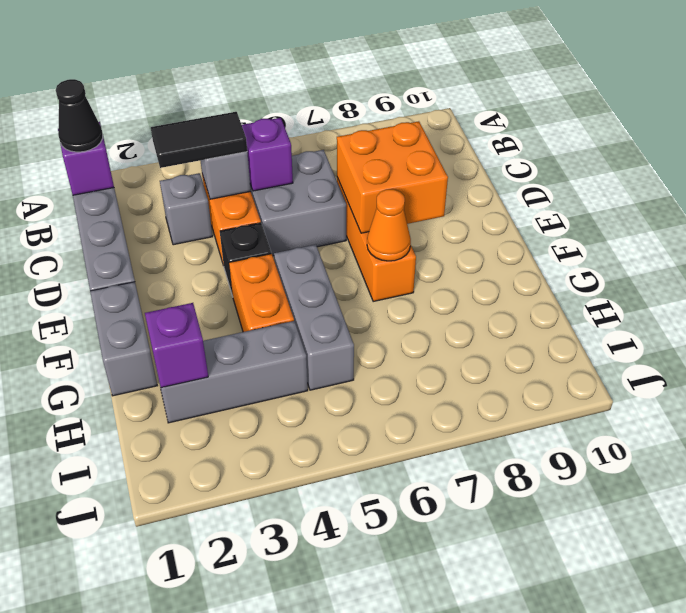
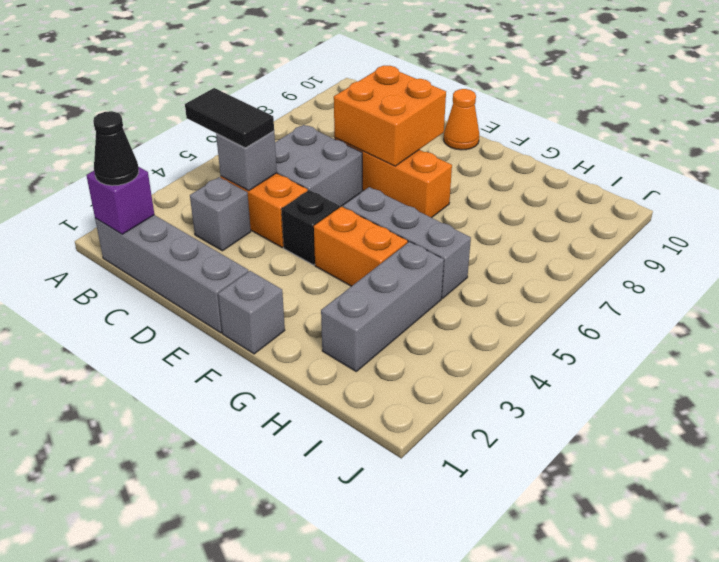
black tile C3:C4 level 3 -> black tile B4:C4 level 3
purple brick C5 level 2 -> none
grey brick F1:G1 level 1 -> grey brick F1 level 1
orange cone F7 level 2 -> orange cone E10 level 1
purple brick H2 level 2 -> none

